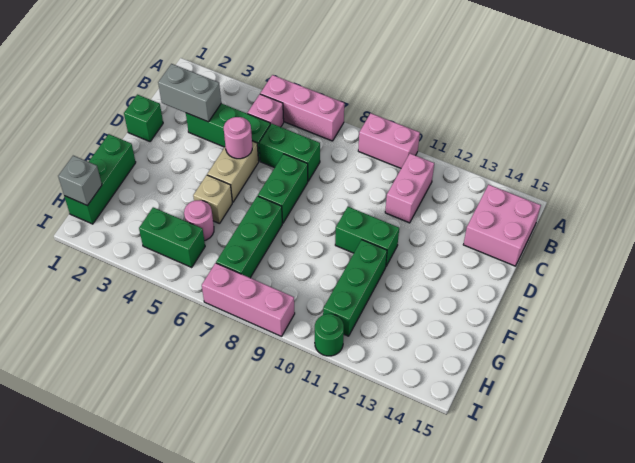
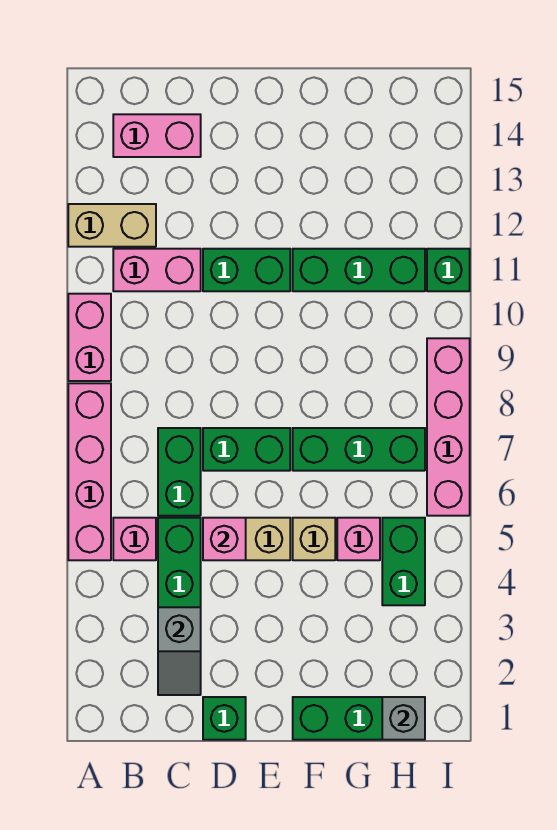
pink brick A5:A7 level 1 -> pink brick A5:A8 level 1
none -> tan brick A12:B12 level 1
pink brick B14:C15 level 1 -> pink brick B14:C14 level 1
grey brick C2:C3 level 2 -> grey slope C2:C3 level 2 top 3
pink round brick D5 level 2 -> pink brick D5 level 2
green brick E10:E11 level 1 -> green brick D11:E11 level 1
pink round brick G5 level 1 -> pink brick G5 level 1
pink brick I7:I9 level 1 -> pink brick I6:I9 level 1
green round brick I11 level 1 -> green brick I11 level 1

